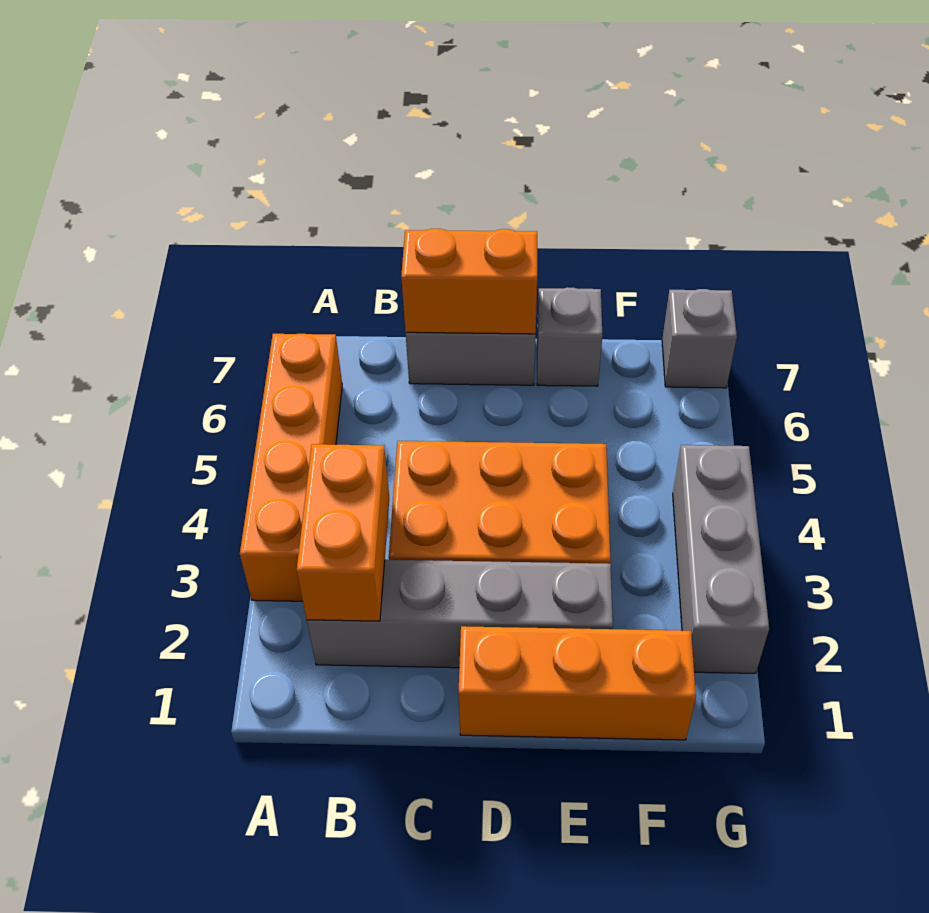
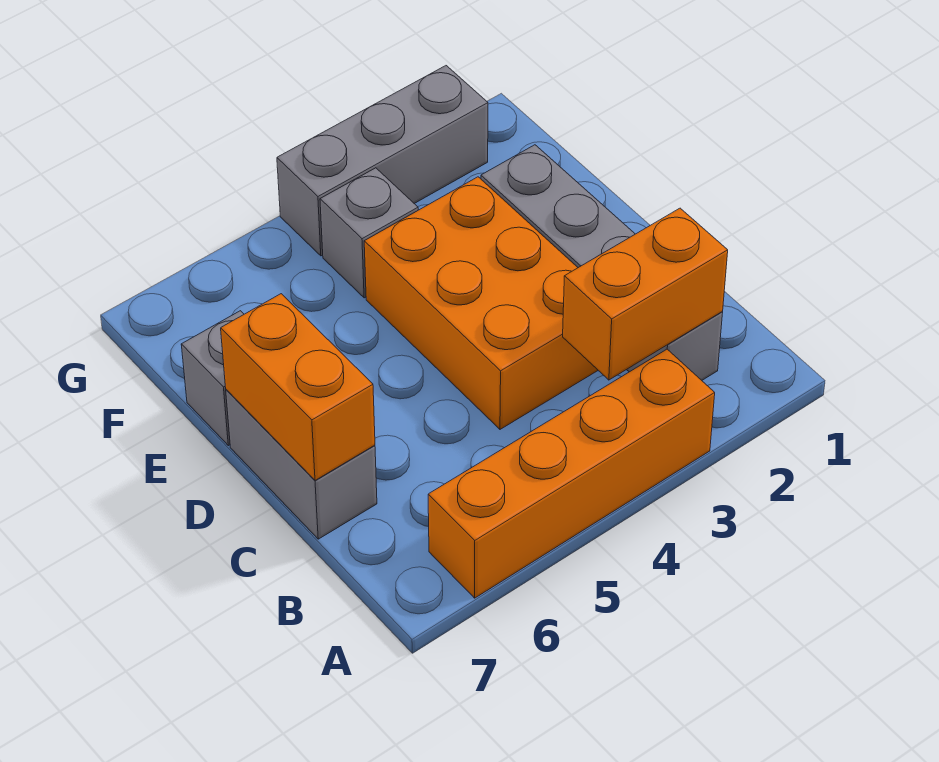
orange brick D1:F1 level 1 -> none
grey brick G7 level 1 -> grey brick F4 level 1

